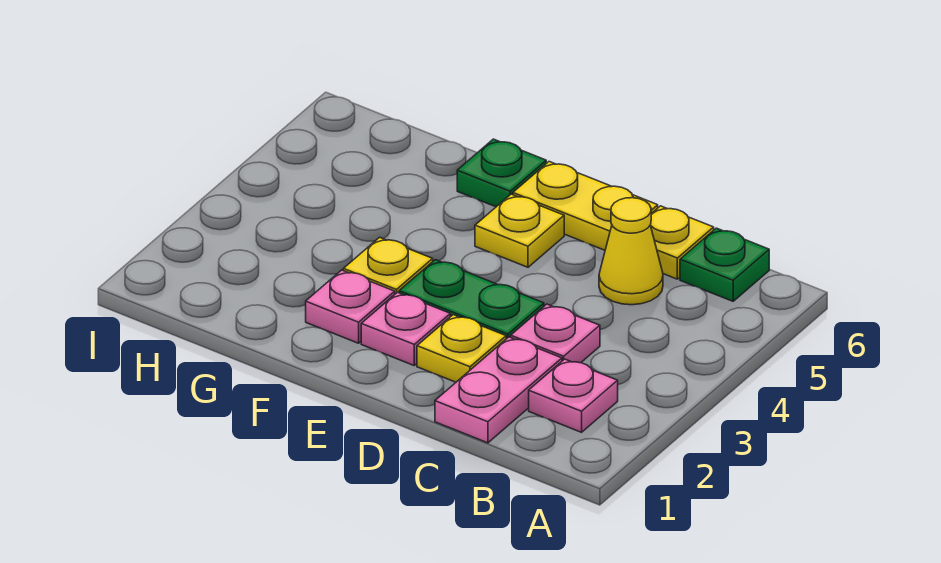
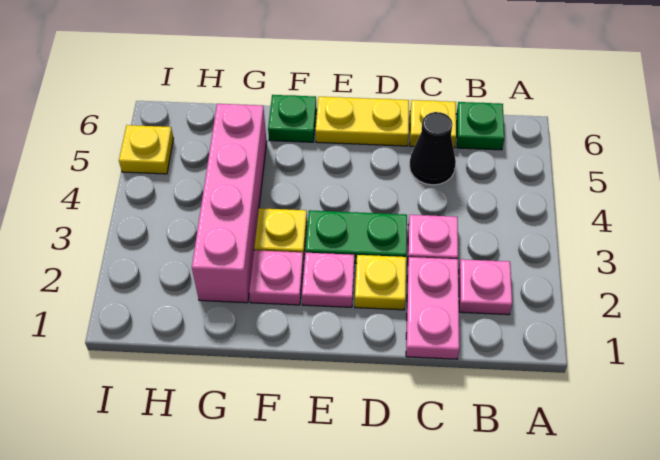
yellow cone C5 level 1 -> black cone C5 level 1
yellow plate E5 level 1 -> yellow plate I5 level 1
none -> pink brick G2:G5 level 1

